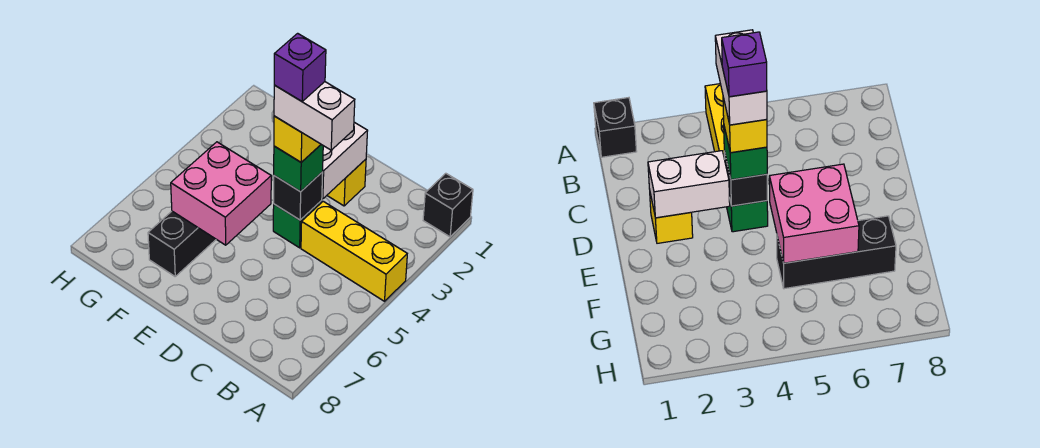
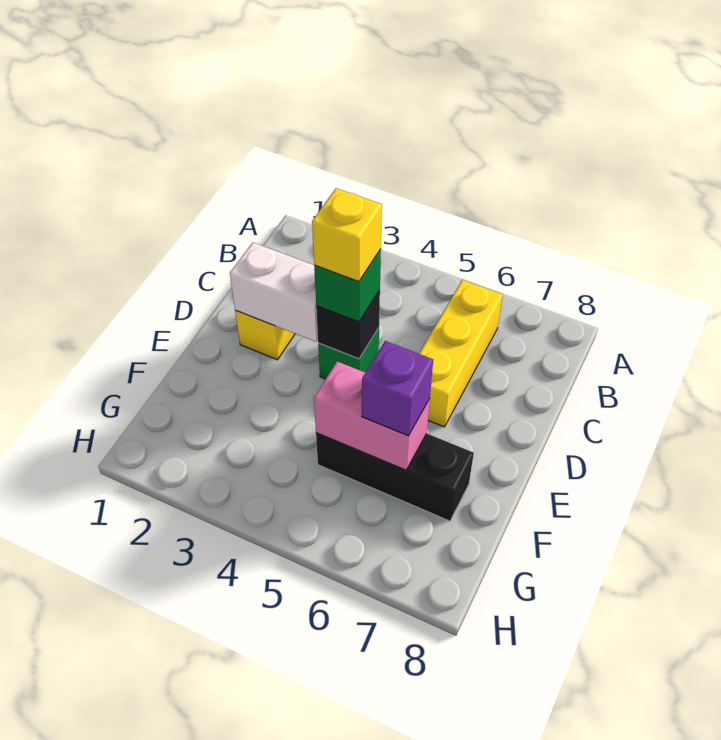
black brick A1 level 1 -> none
yellow brick A4:C4 level 1 -> yellow brick B6:D6 level 1
white brick C4:D4 level 5 -> none
purple brick D4 level 6 -> purple brick F6 level 3
pink brick E5:F6 level 2 -> pink brick F5:F6 level 2

